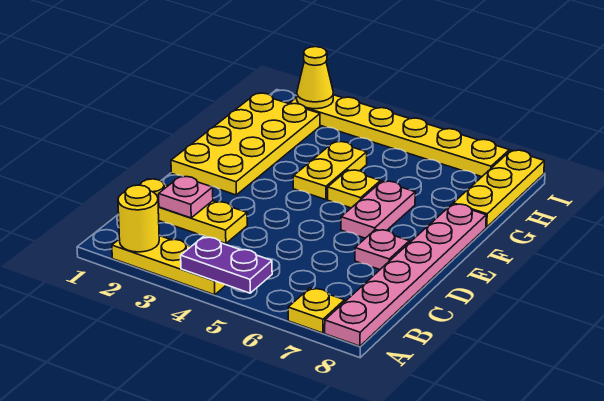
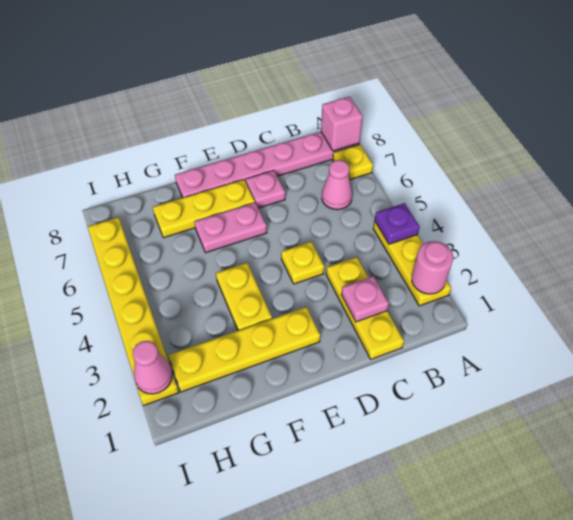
yellow round brick A2 level 2 -> pink round brick A2 level 2
purple plate A4:A5 level 2 -> purple plate A4 level 2
none -> pink brick A8 level 2
none -> pink cone B6 level 1
yellow plate E1:H2 level 1 -> yellow plate E2:H2 level 1
yellow plate F4:G4 level 1 -> yellow plate F3:F4 level 1
yellow plate F5 level 1 -> yellow plate D4 level 1
yellow plate G8:I8 level 1 -> yellow plate E7:G7 level 1
yellow cone I2 level 2 -> pink cone I2 level 2

